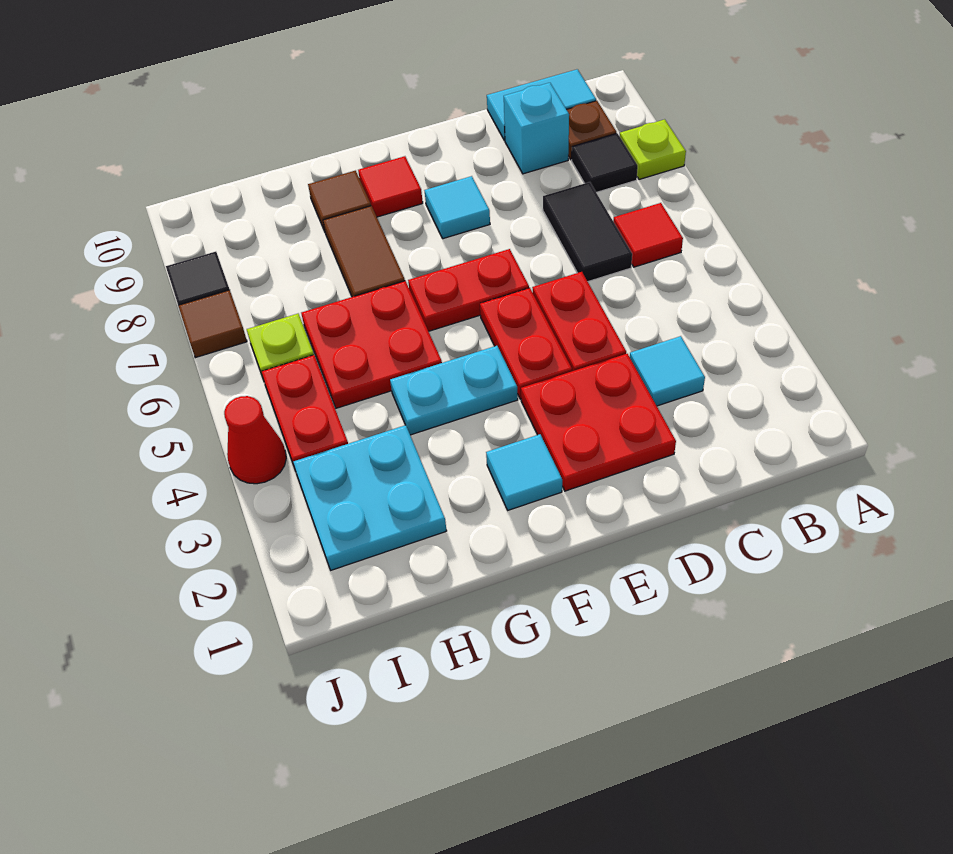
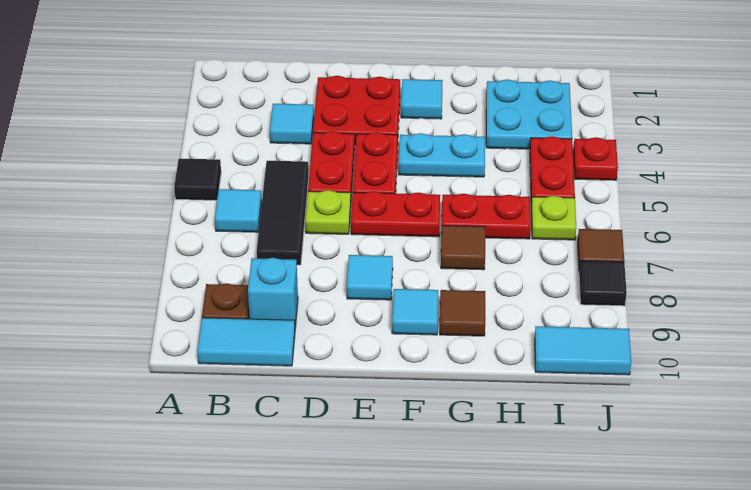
lime plate A8 level 1 -> lime plate D6 level 1
red tile B6 level 1 -> cyan tile B6 level 1
black tile B8 level 1 -> black tile A5 level 1
black tile C6:C7 level 1 -> black tile C5:C7 level 1
red tile F9 level 1 -> cyan tile F9 level 1
red plate G5:H6 level 1 -> red plate G6:H6 level 1
brown tile G7:G8 level 1 -> brown tile G7 level 1
none -> cyan tile I10:J10 level 1
red cone J4 level 1 -> red plate J4 level 1

